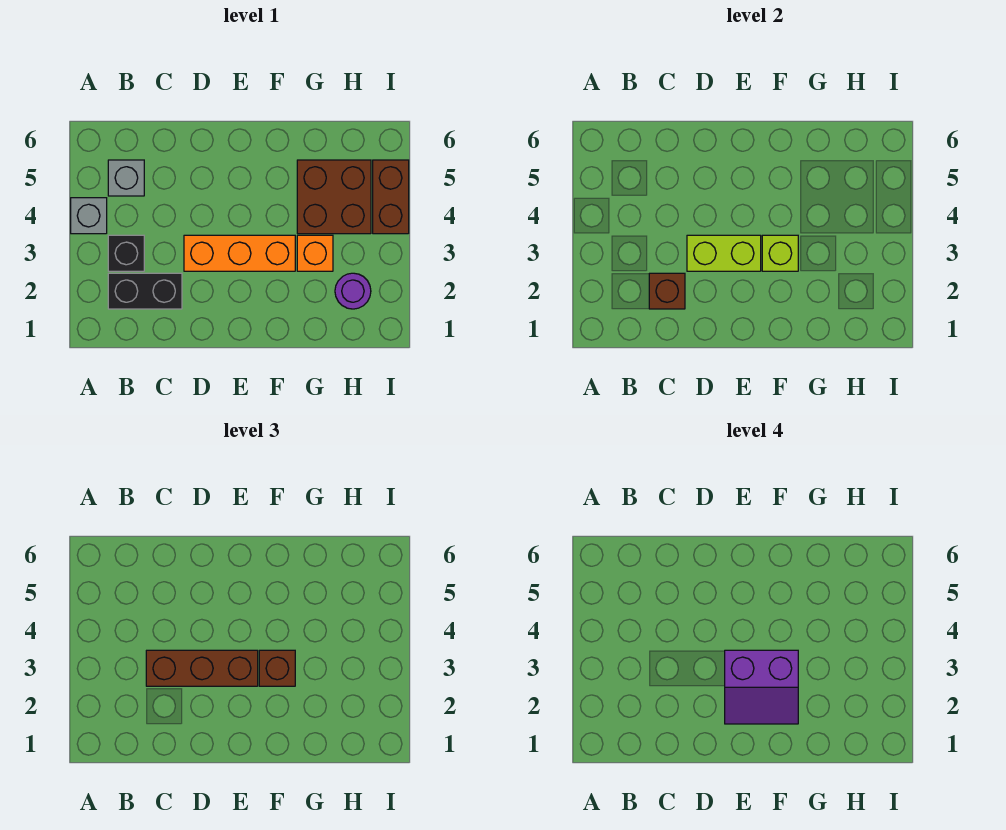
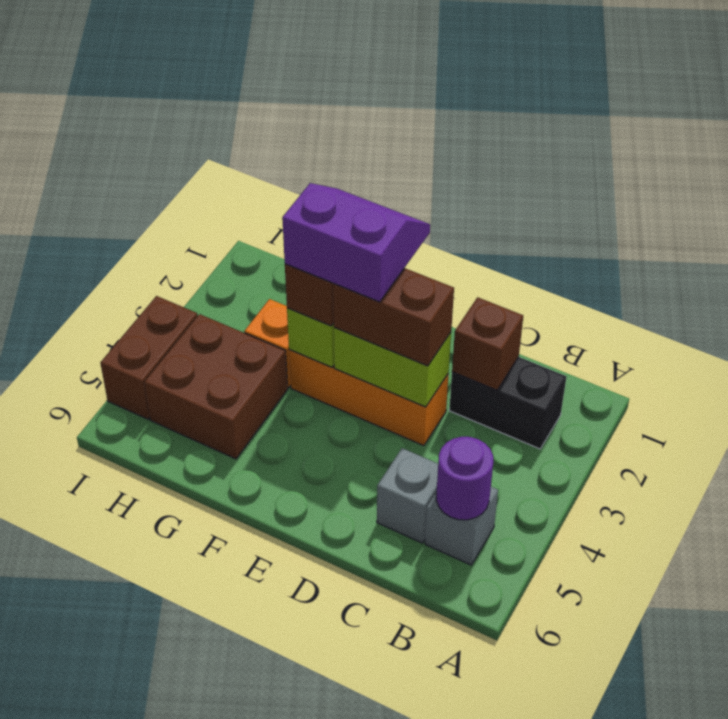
grey brick A4 level 1 -> grey brick C5 level 1
black brick B3 level 1 -> none
brown brick C3:E3 level 3 -> brown brick D3:E3 level 3
purple round brick H2 level 1 -> purple round brick B5 level 2

